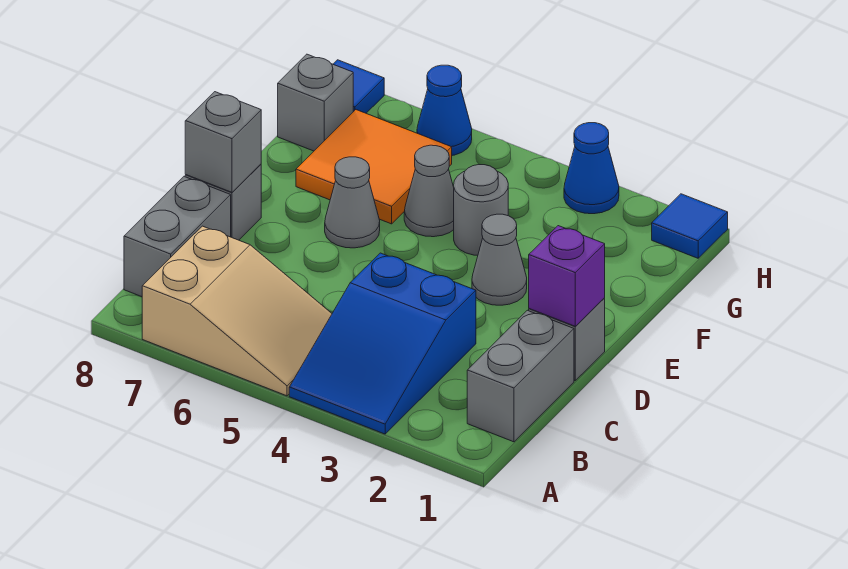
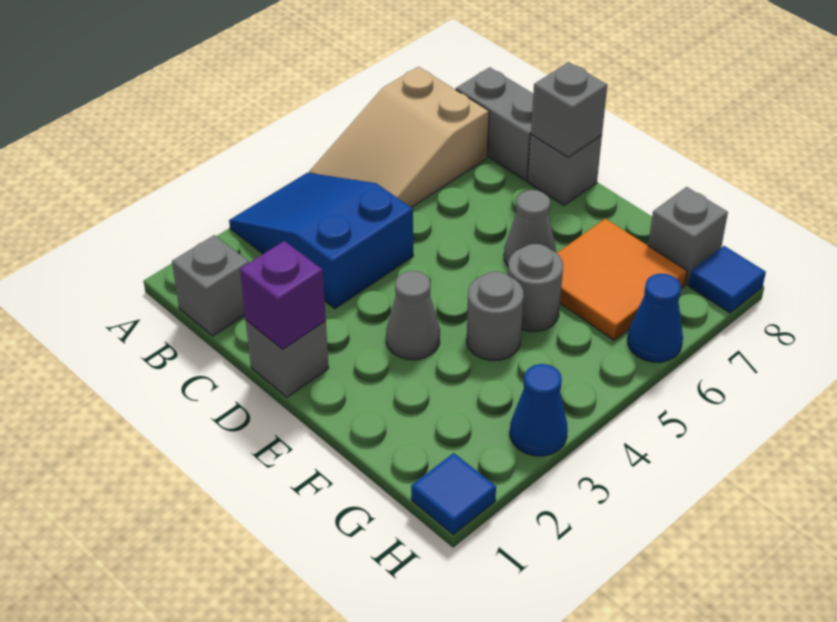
grey brick B1:C1 level 1 -> grey brick B1 level 1
grey cone F5 level 1 -> grey round brick F5 level 1

